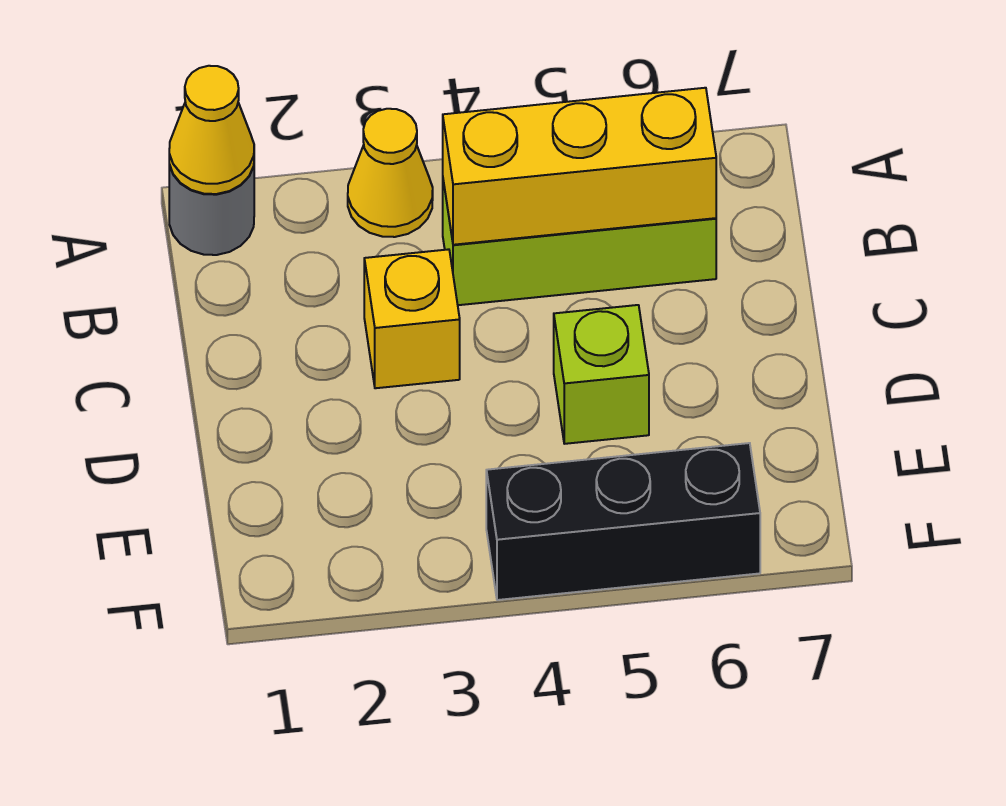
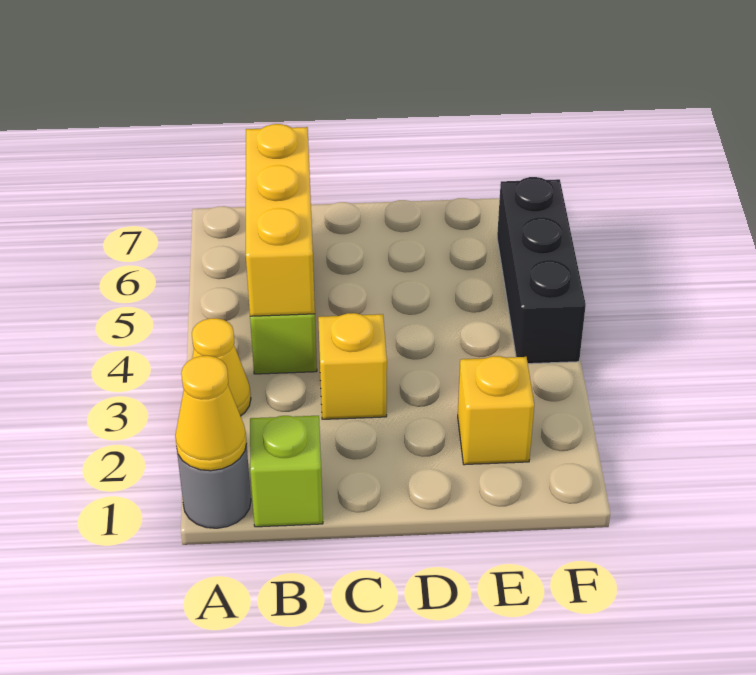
lime brick D5 level 1 -> lime brick B1 level 1
none -> yellow brick E2 level 1

